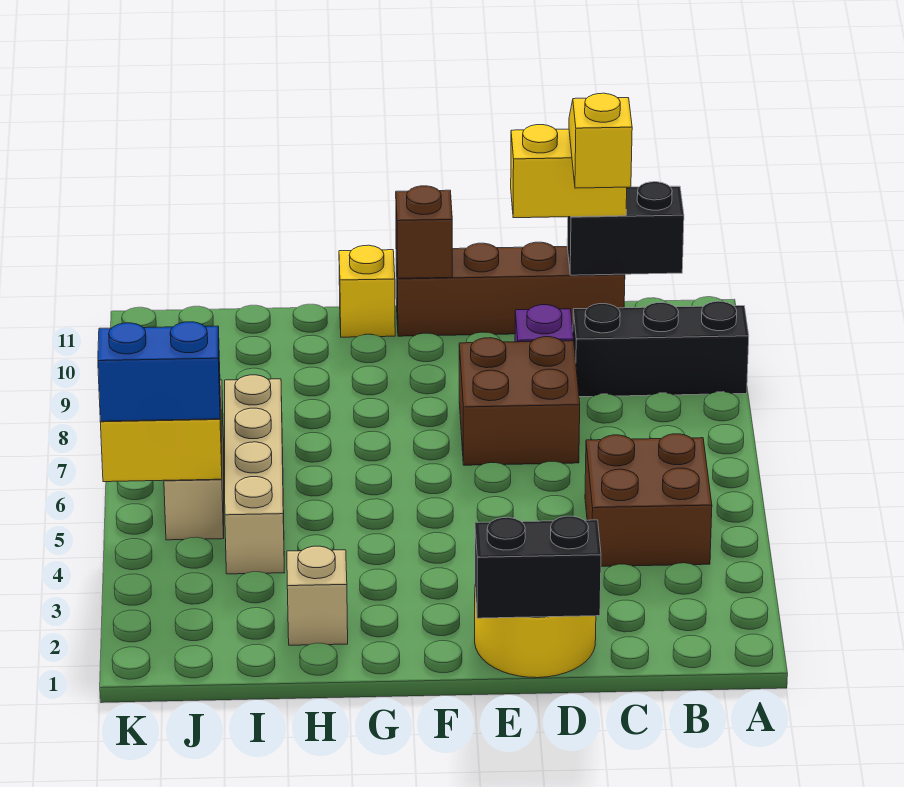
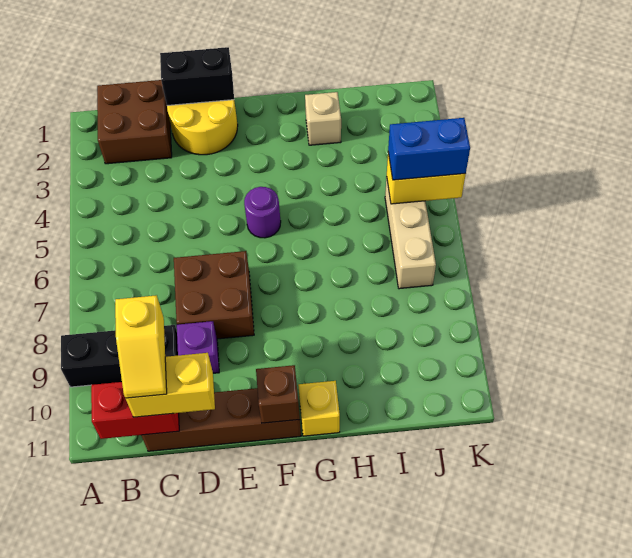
brown brick B4:C5 level 1 -> brown brick B1:C2 level 1
black brick B11:C11 level 2 -> red brick B11:C11 level 2
none -> purple round brick F5 level 1
tan brick I4:I7 level 1 -> none

